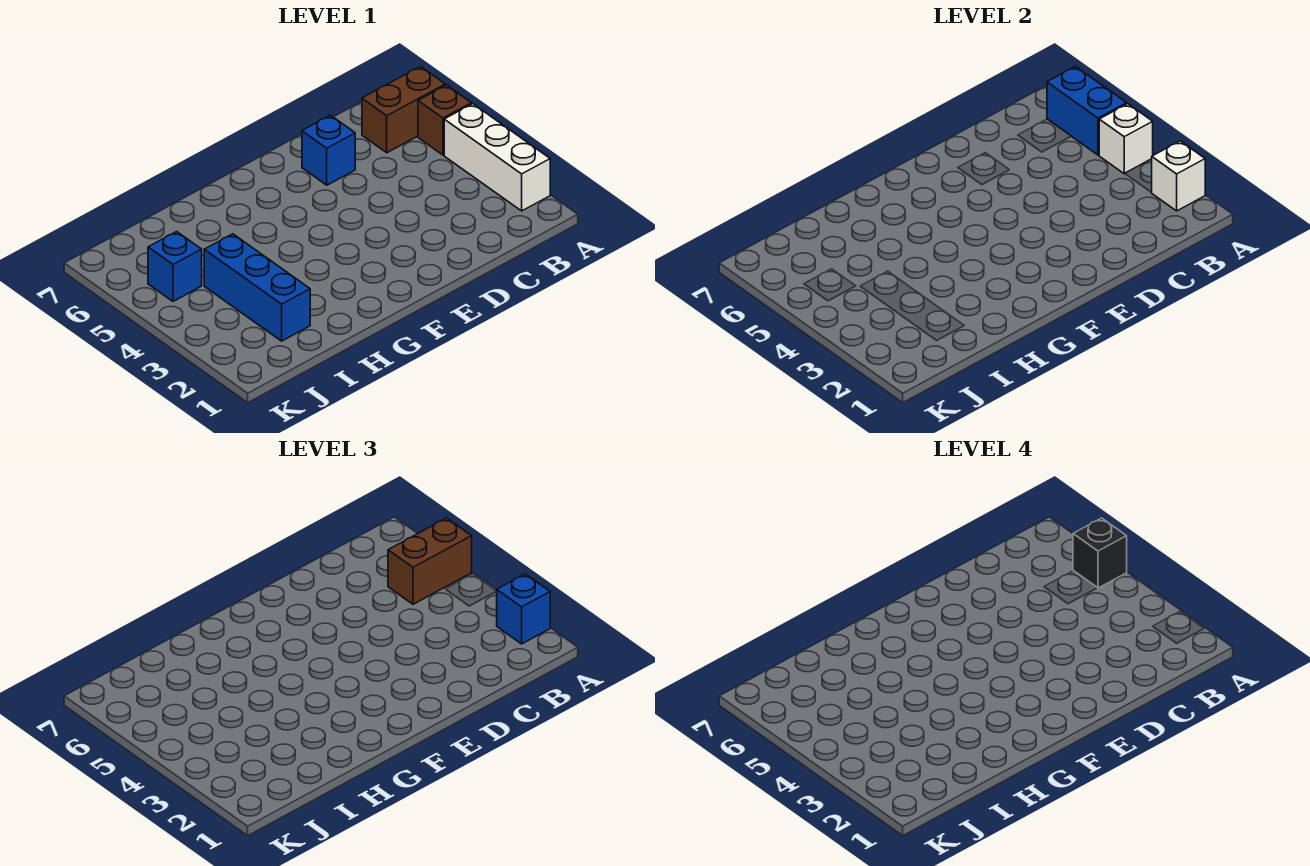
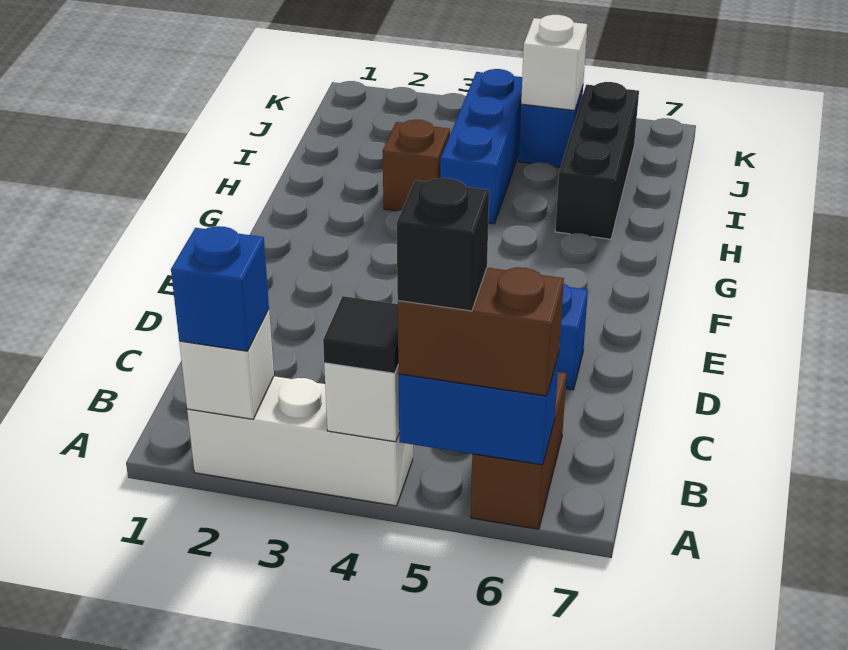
none -> black tile A4 level 3
brown brick A5 level 1 -> brown brick H3 level 1
brown brick A5:B5 level 3 -> brown brick A5:A6 level 3
none -> black brick H6:J6 level 1
blue brick I2:I4 level 1 -> blue brick H4:J4 level 1
none -> white brick J5 level 2

